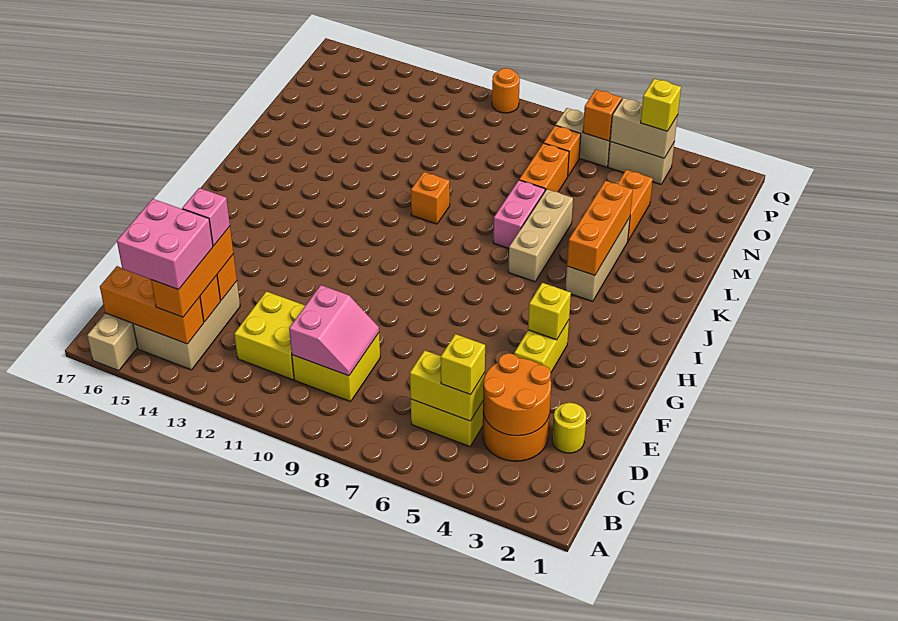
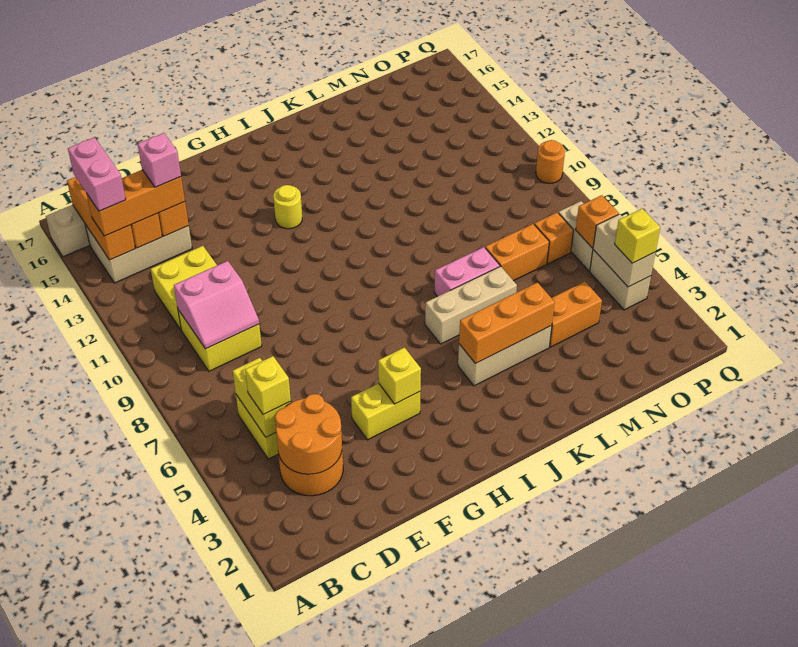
pink brick B14:C15 level 4 -> pink brick B14:B15 level 4
yellow round brick D2 level 1 -> yellow round brick H13 level 1
orange brick K10 level 1 -> none

